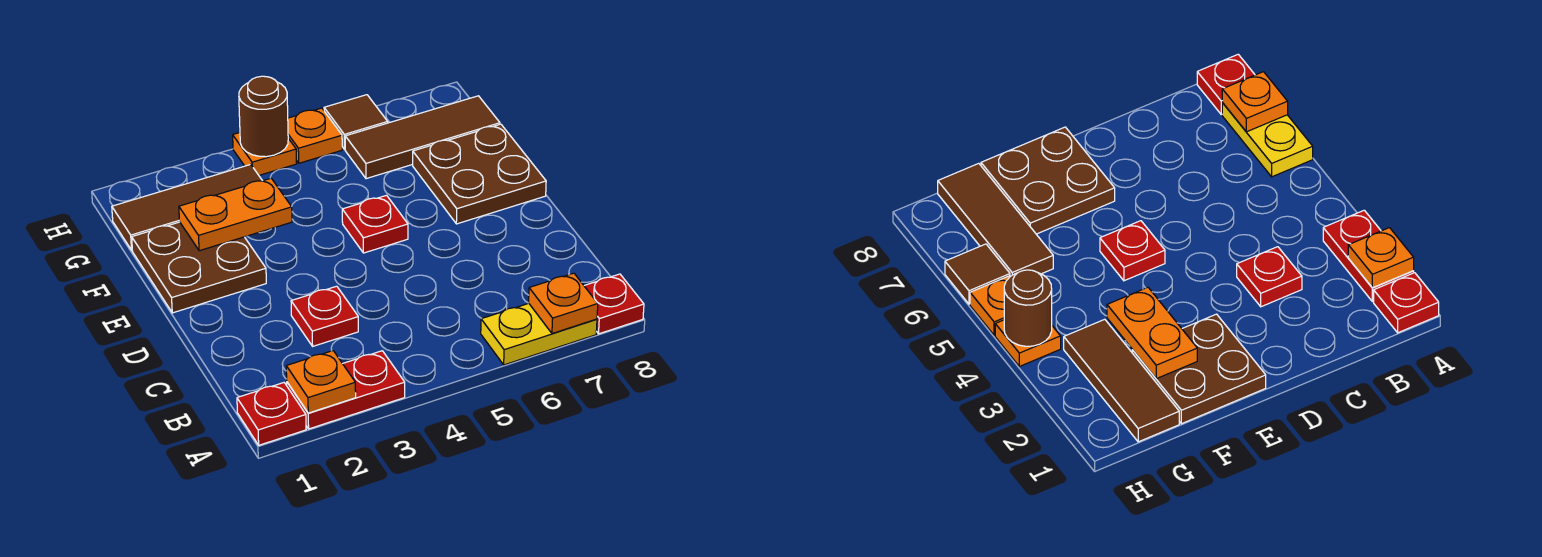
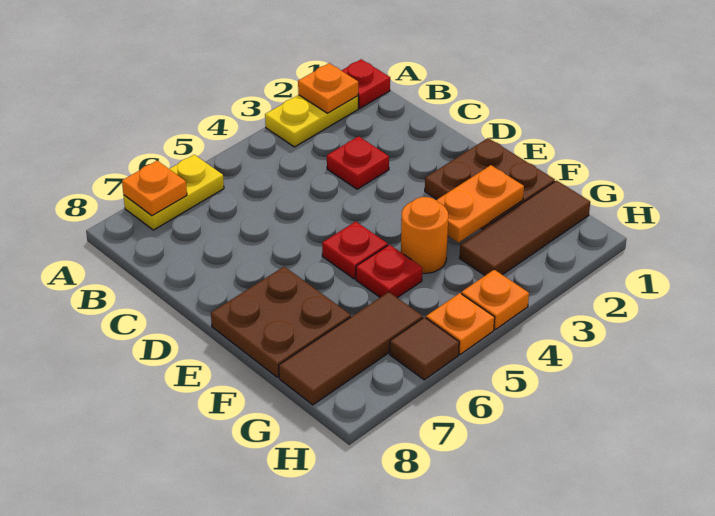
red plate A2:A3 level 1 -> yellow plate A2:A3 level 1
red plate A8 level 1 -> red plate F5 level 1
none -> orange round brick F4 level 1
brown round brick H4 level 2 -> none

